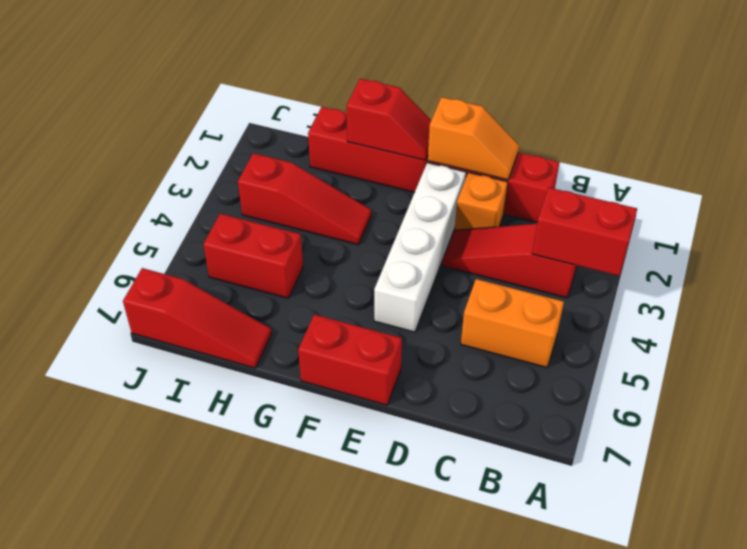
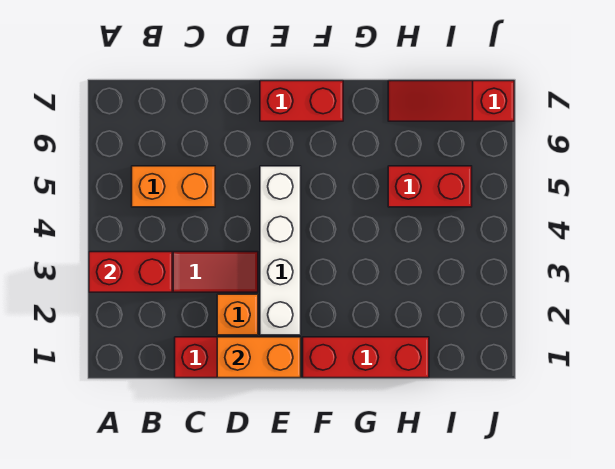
orange slope D1:E1 level 2 top E -> orange brick D1:E1 level 2
red slope F1:G1 level 2 top G -> none
red slope G3:I3 level 1 top I -> none

